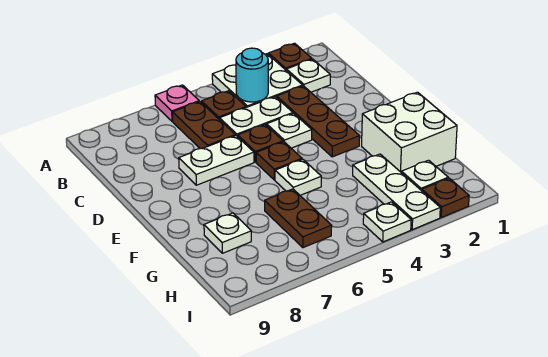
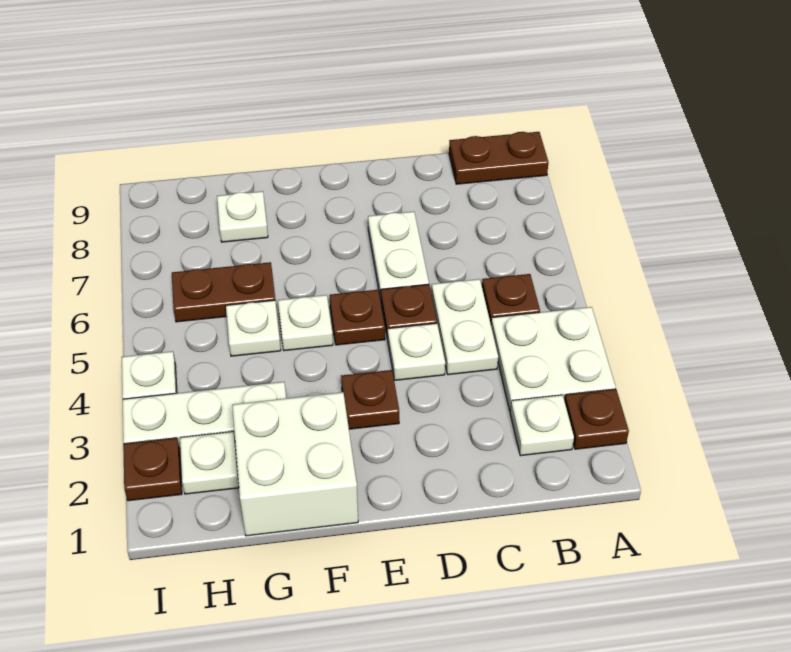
pink plate A6 level 1 -> none
cyan round brick B4 level 2 -> none
brown plate B6:C6 level 1 -> brown plate A9:B9 level 1
brown plate C3:E3 level 1 -> brown plate E3 level 1
none -> white plate G5 level 1

